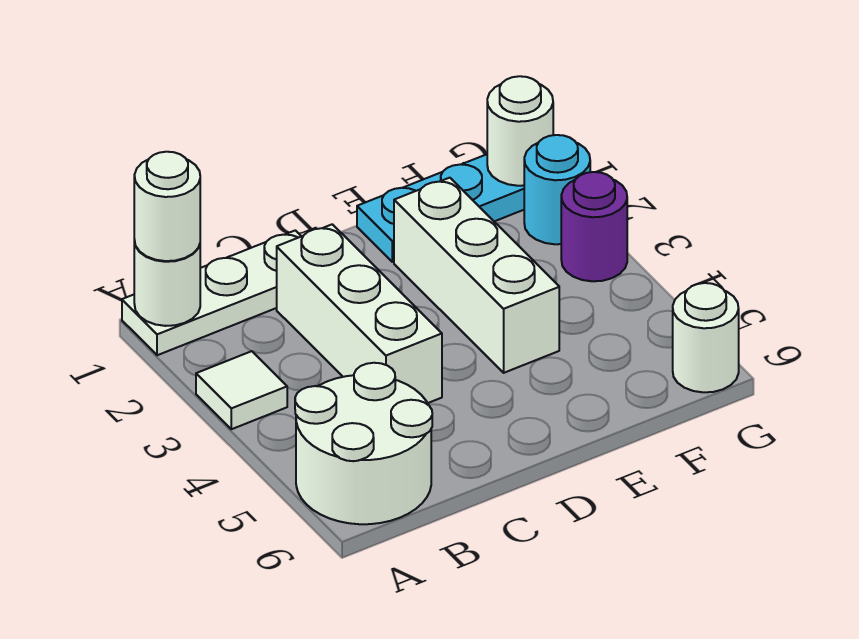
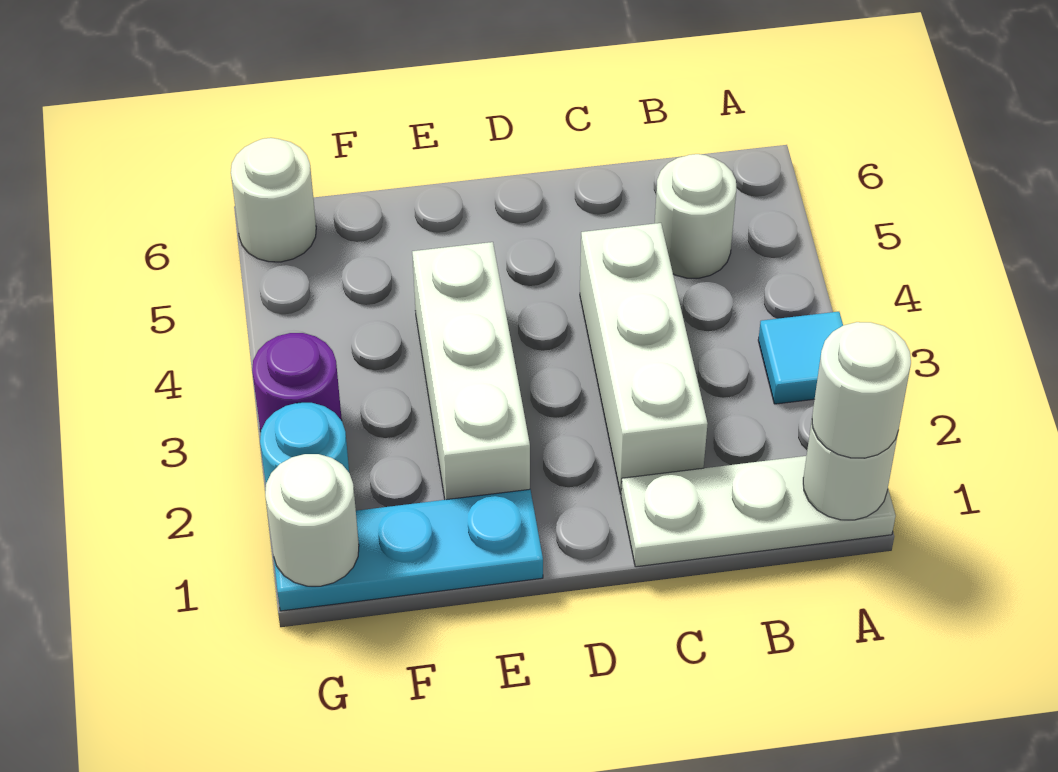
white tile A3 level 1 -> cyan tile A3 level 1
white round brick A5:B6 level 1 -> white round brick B5 level 1

